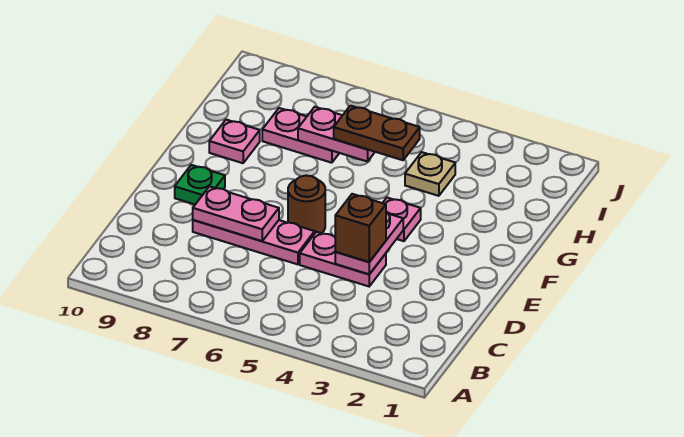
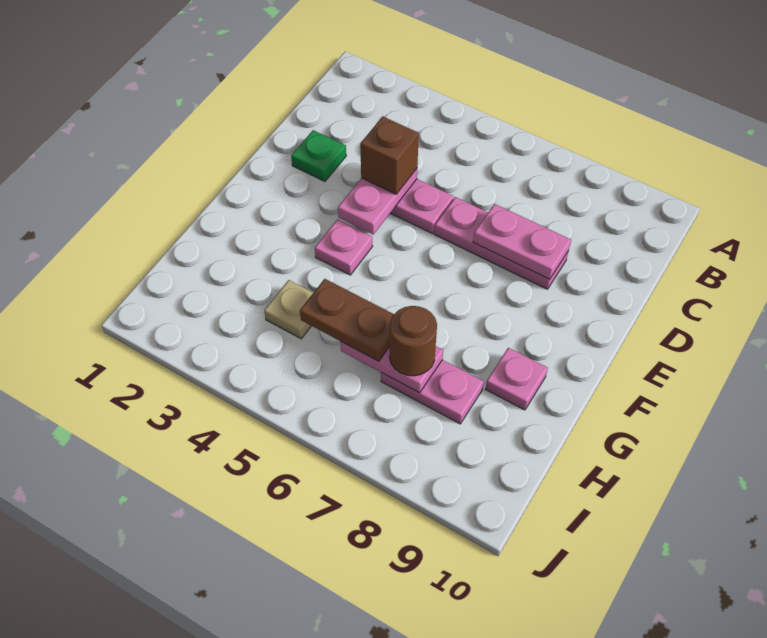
brown round brick E6 level 1 -> brown round brick H7 level 3
green plate E9 level 1 -> green plate D2 level 1

